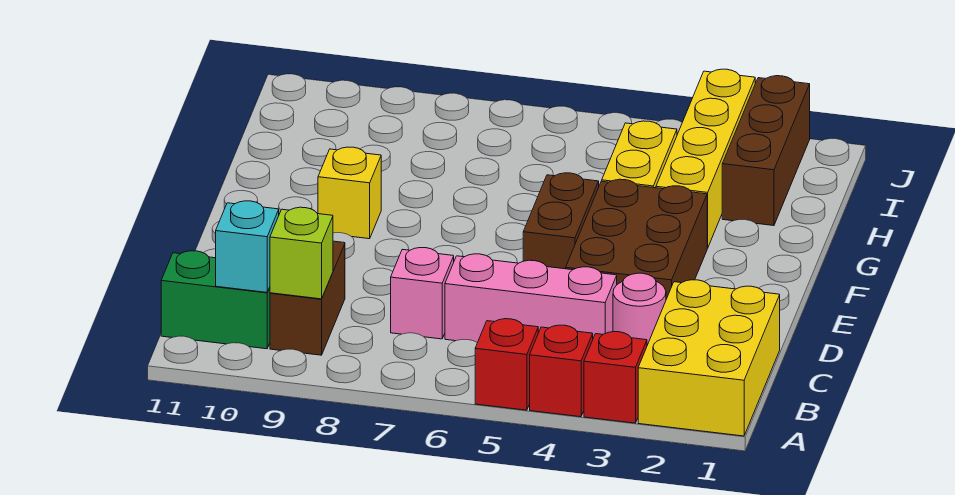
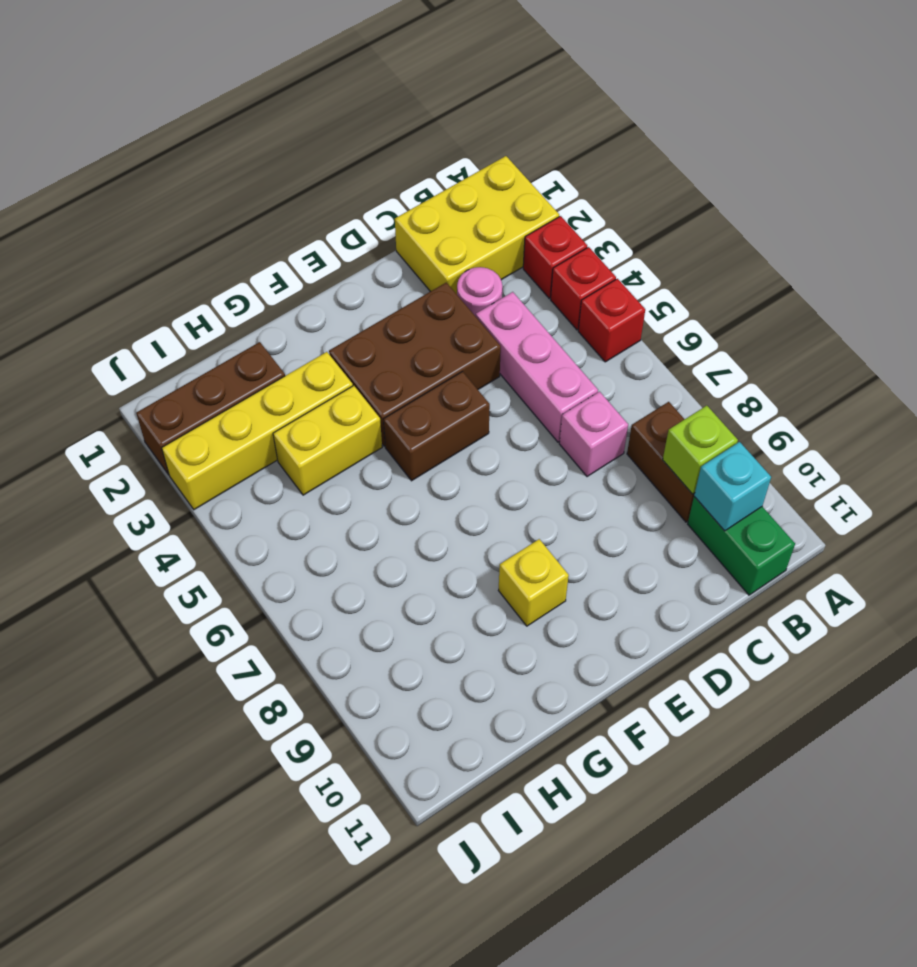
brown brick B9:C9 level 1 -> brown brick B8:B9 level 1

